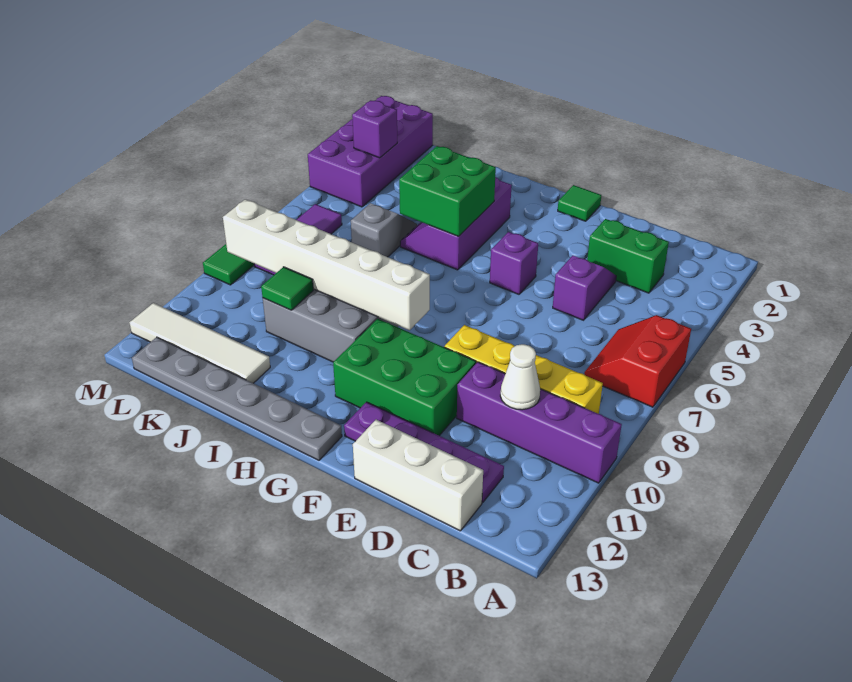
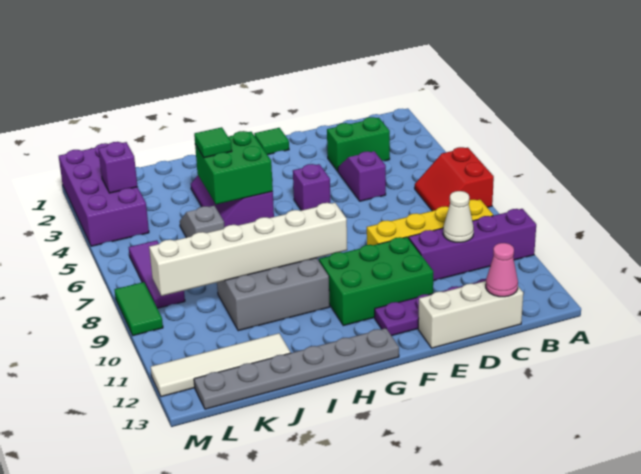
none -> pink cone C13 level 2
green tile J10 level 2 -> green tile I4 level 3

